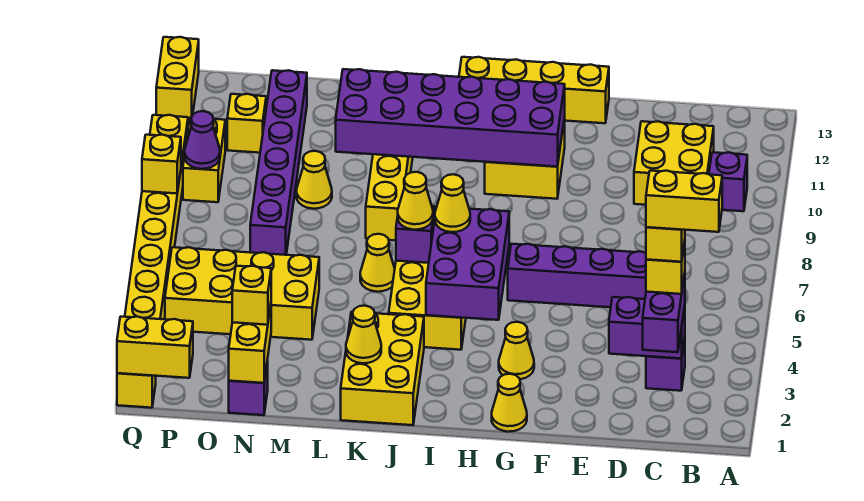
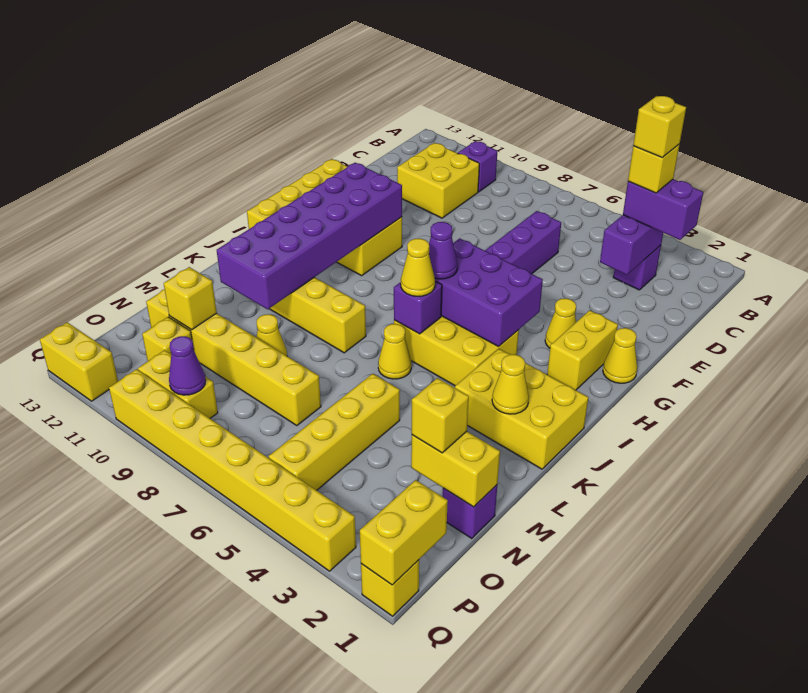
yellow brick B3:C3 level 6 -> yellow brick G2:H2 level 1
yellow cone I6 level 3 -> purple cone I6 level 3
yellow brick M4:P5 level 1 -> yellow brick M5:P5 level 1
purple brick N7:N12 level 1 -> yellow brick N7:N12 level 1
yellow brick Q8 level 2 -> yellow brick N11 level 2

